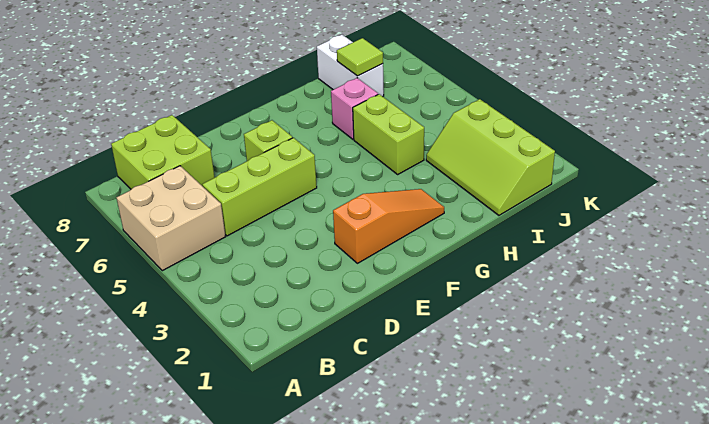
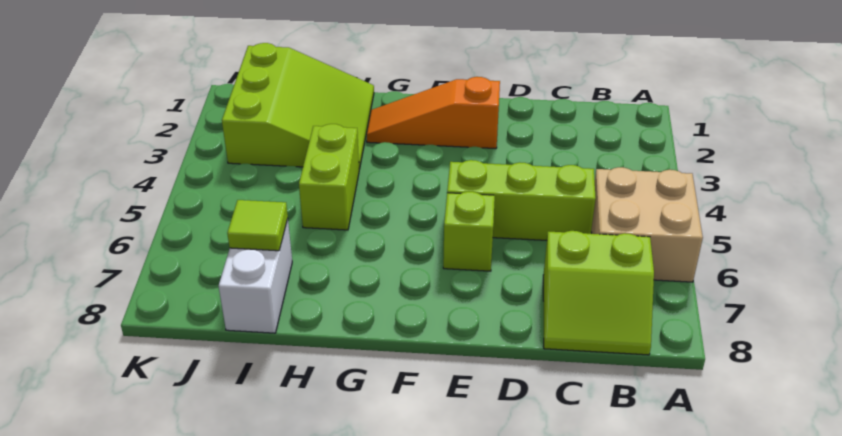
lime brick B7:C8 level 1 -> lime slope B7:C8 level 1 top 7
pink brick H6 level 1 -> none
lime slope I1:J3 level 1 top J -> lime slope H1:J3 level 1 top J

